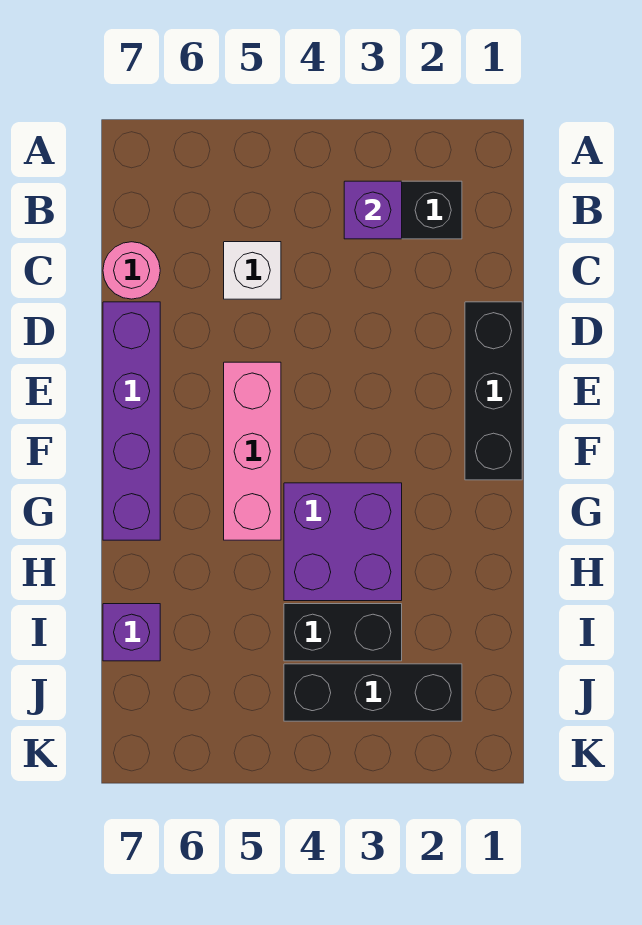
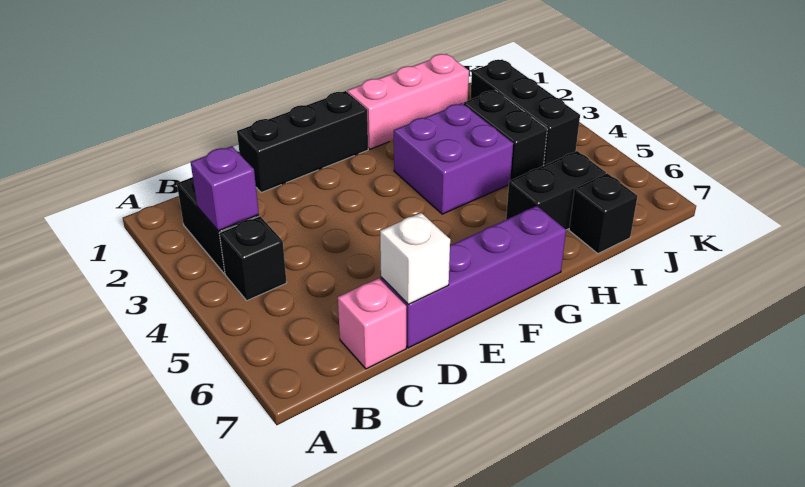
none -> black brick B4 level 1
white brick C5 level 1 -> white brick D7 level 2
pink round brick C7 level 1 -> pink brick C7 level 1
pink brick E5:G5 level 1 -> pink brick G1:I1 level 1
none -> black brick H6:I6 level 1
purple brick I7 level 1 -> black brick I7 level 1

